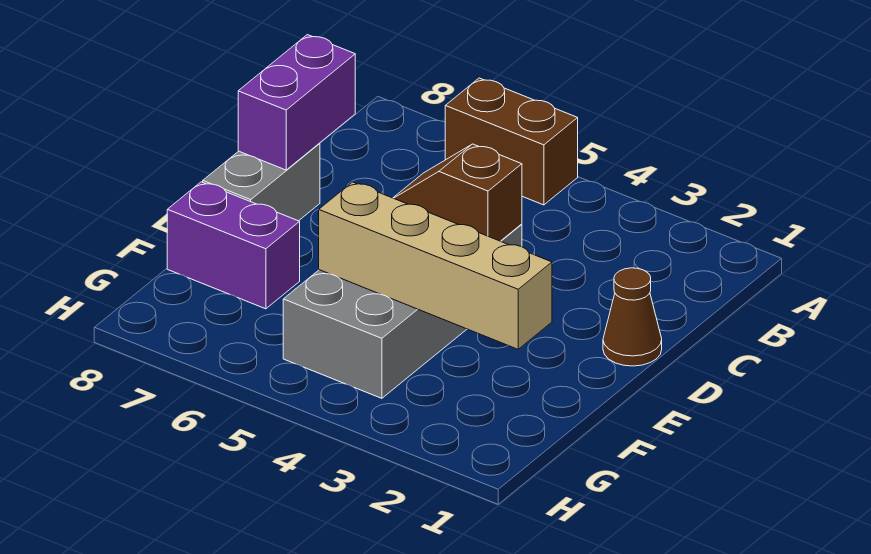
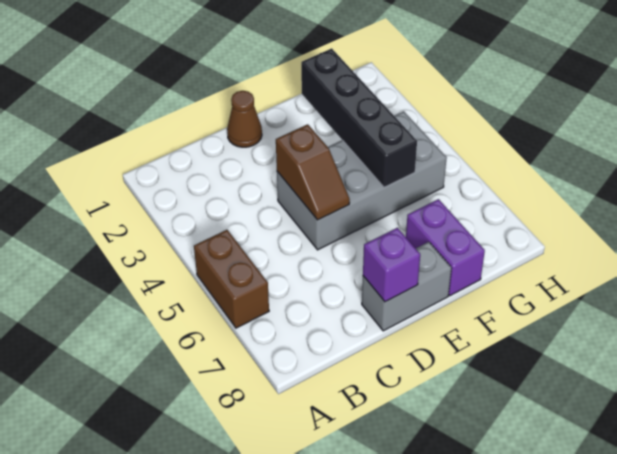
purple brick C8:D8 level 2 -> purple brick D8 level 2
tan brick F2:F5 level 2 -> black brick F2:F5 level 2

